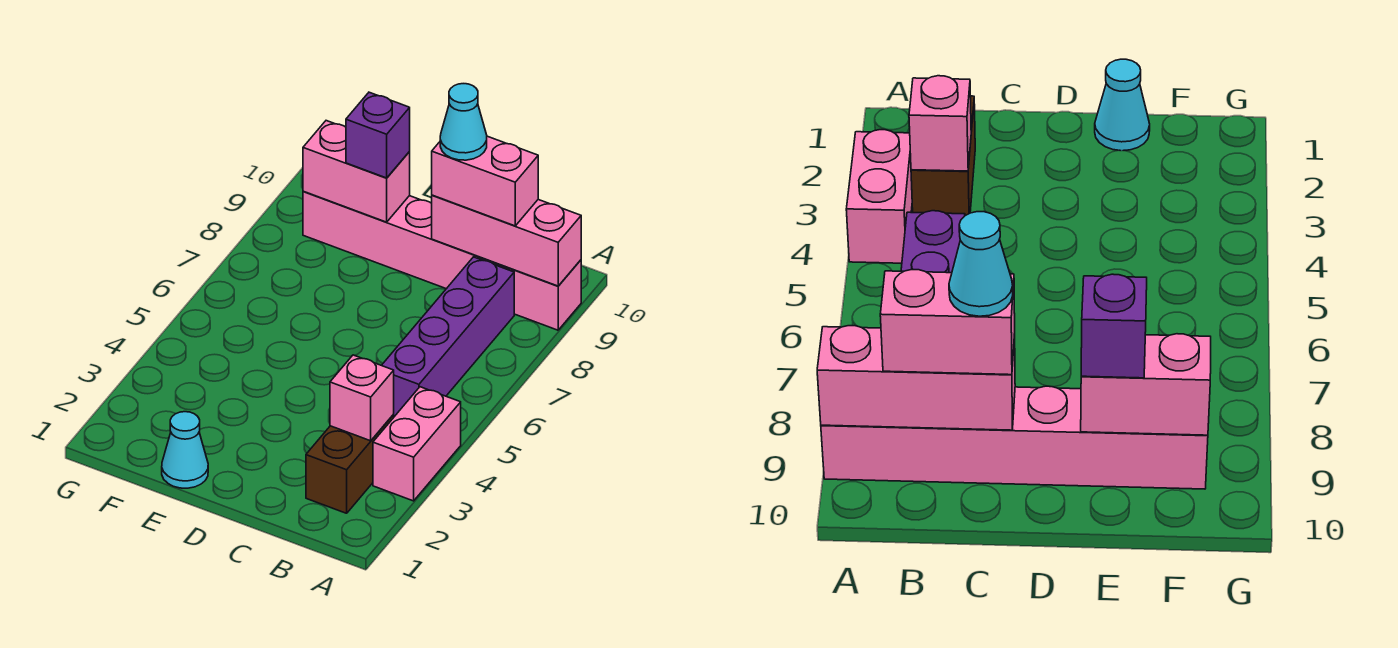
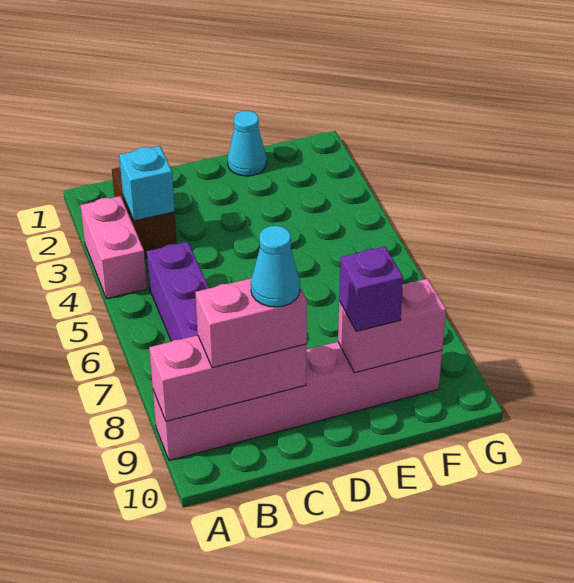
pink brick B3 level 2 -> cyan brick B3 level 2

